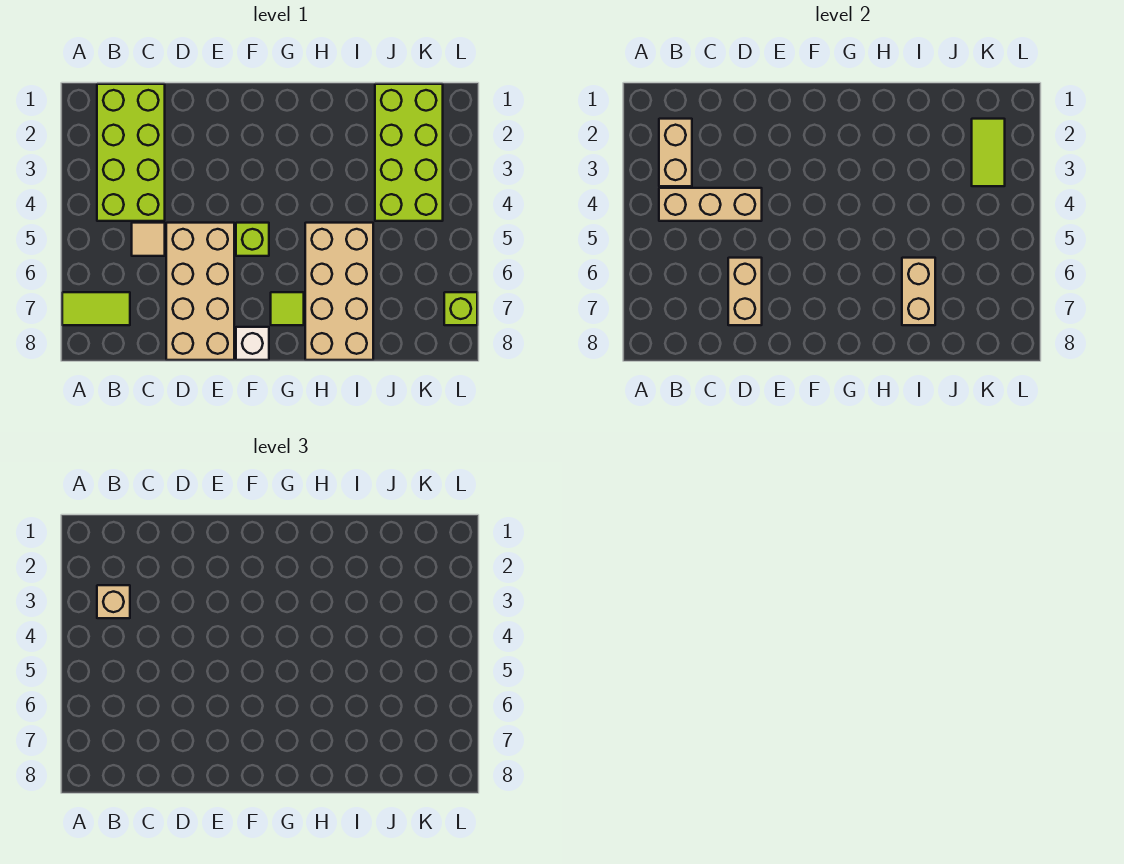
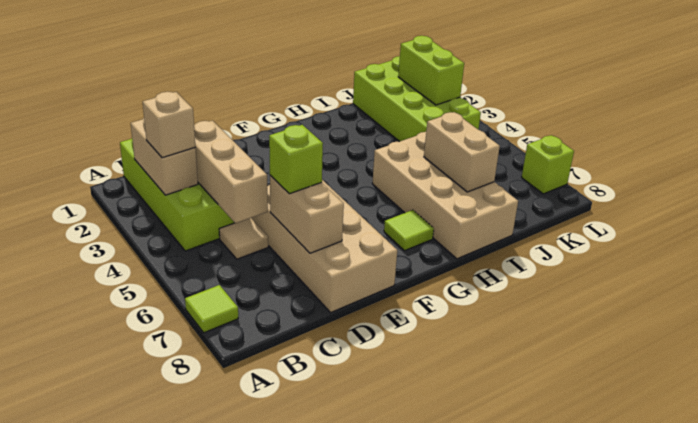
lime tile A7:B7 level 1 -> lime tile A7 level 1
tan brick B4:D4 level 2 -> tan brick C3:C5 level 2
lime brick F5 level 1 -> lime brick D6 level 3
white brick F8 level 1 -> none
lime tile K2:K3 level 2 -> lime brick K2:K3 level 2

